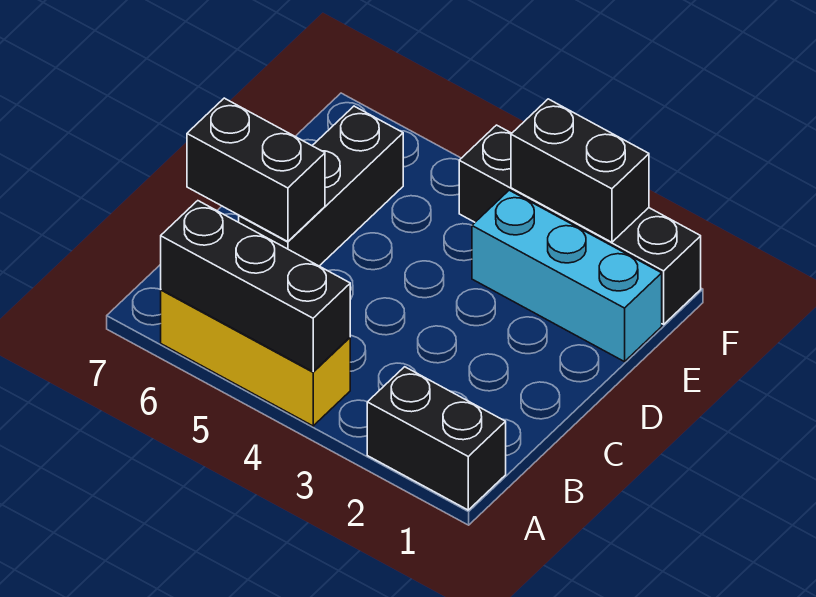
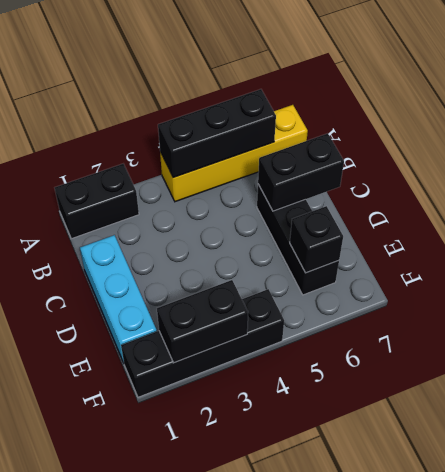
yellow brick A4:A6 level 1 -> yellow brick A4:A7 level 1
cyan brick E1:E3 level 1 -> cyan brick C1:E1 level 1
none -> black brick E6 level 2

